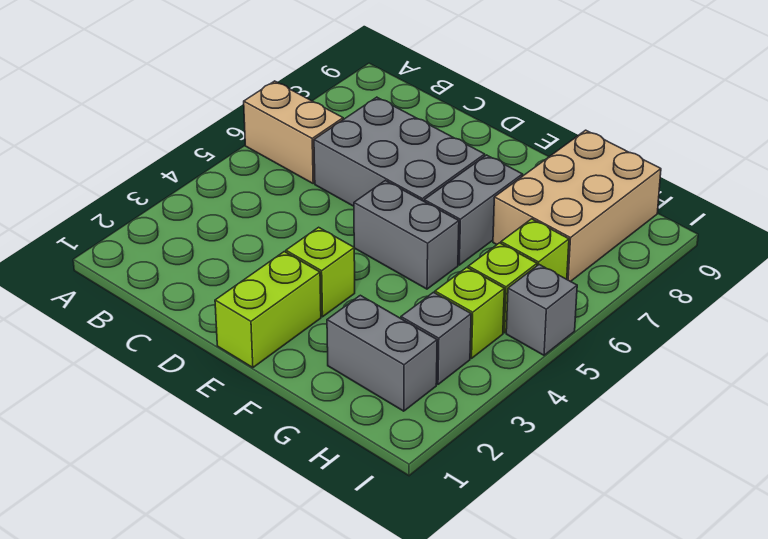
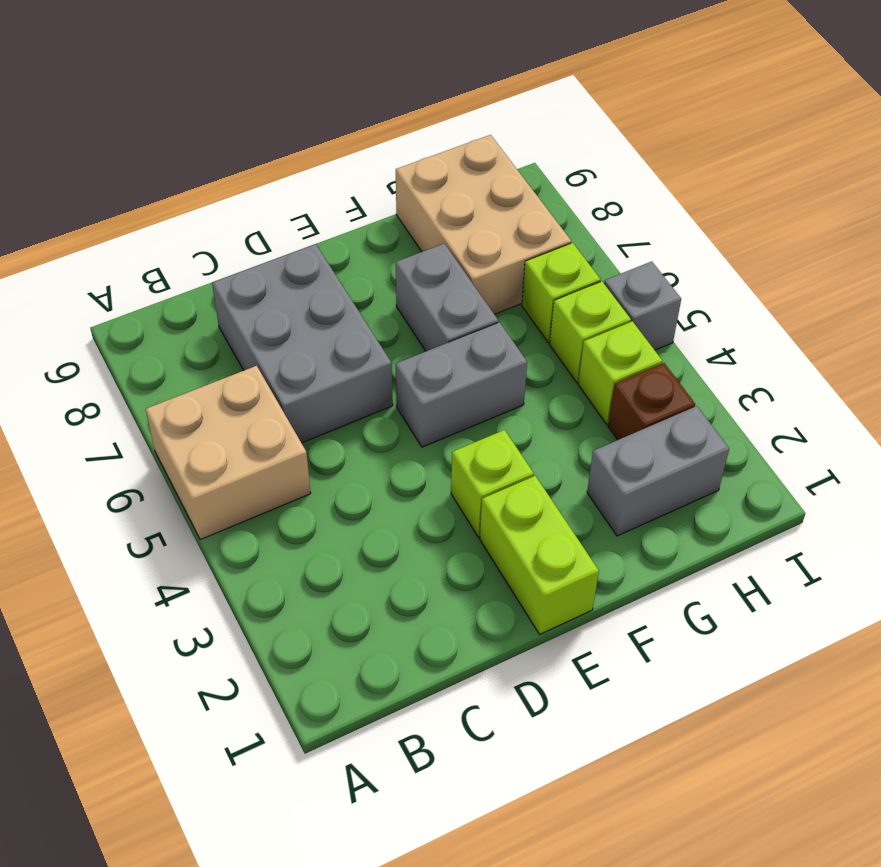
tan brick A6:B6 level 1 -> tan brick A5:B6 level 1
grey brick C6:E7 level 1 -> grey brick C6:D8 level 1
grey brick H3 level 1 -> brown brick H3 level 1

